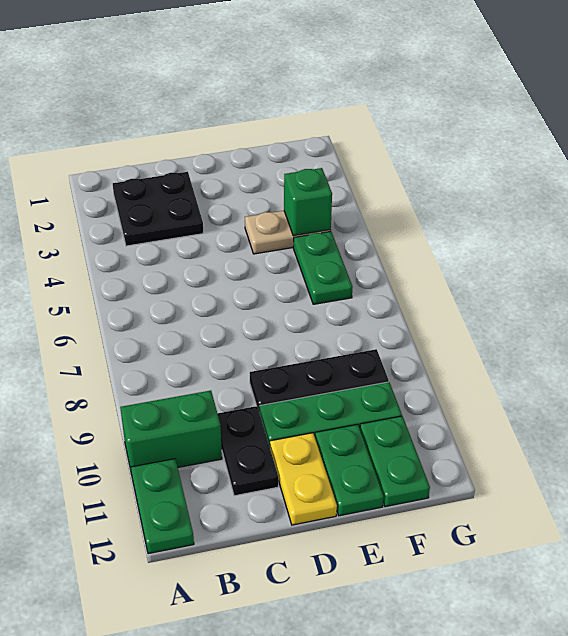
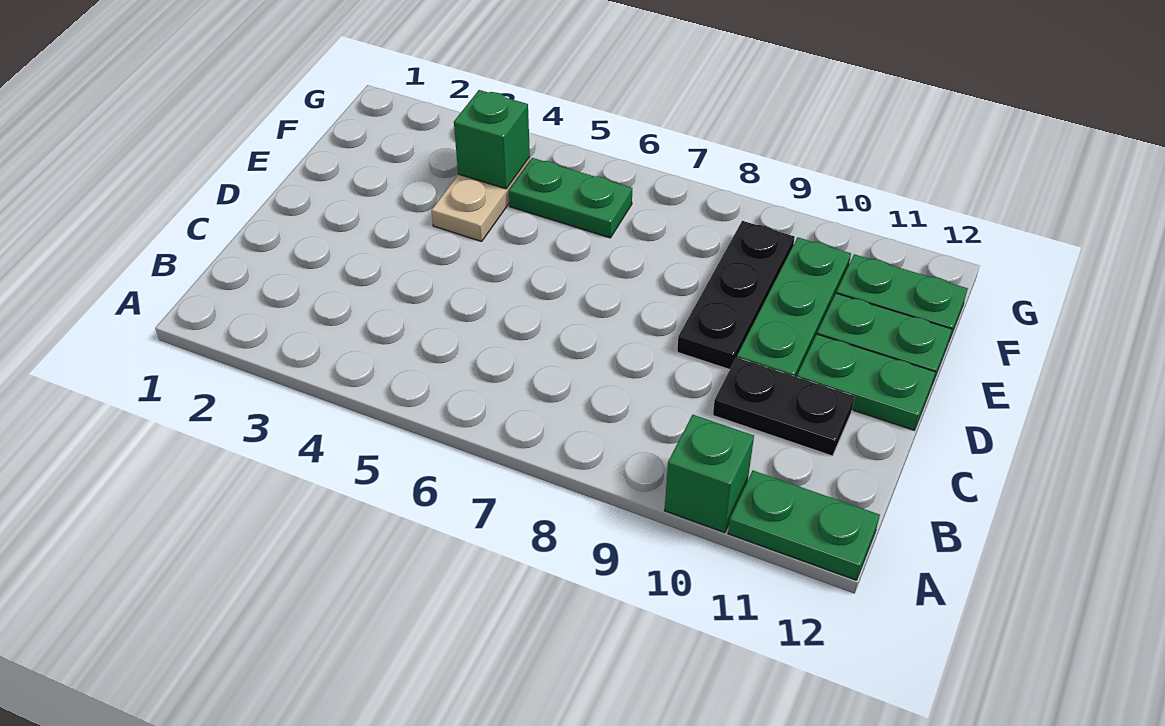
green brick A10:B10 level 1 -> green brick A10 level 1
black plate B2:C3 level 1 -> none
yellow plate D11:D12 level 1 -> green plate D11:D12 level 1

